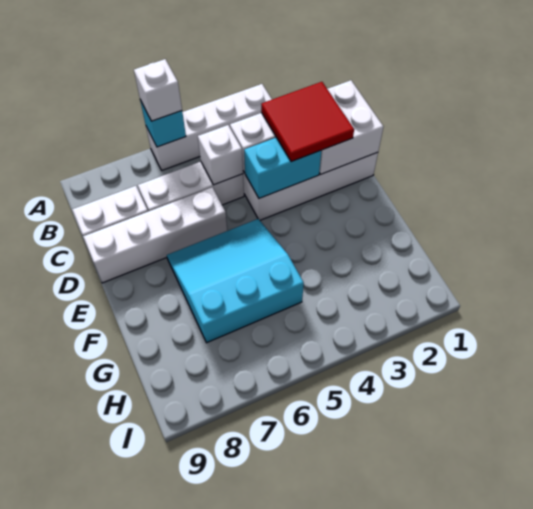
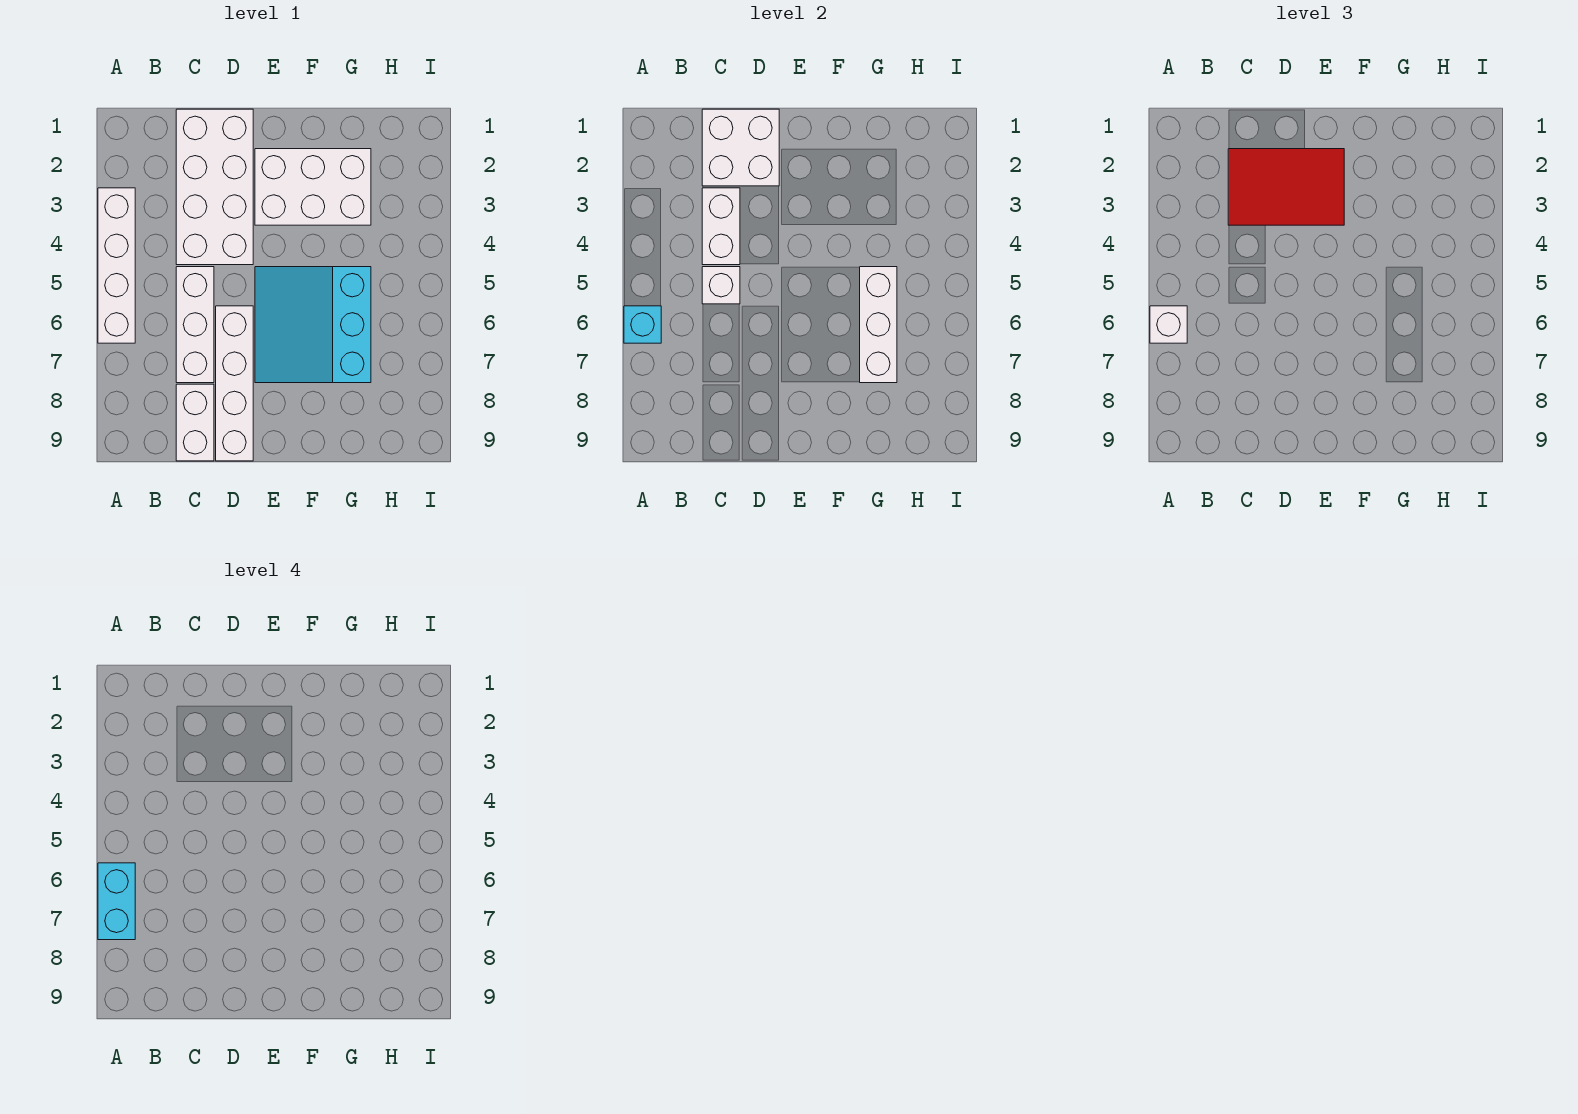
red tile C2:D3 level 3 -> red tile C2:E3 level 3
cyan brick D3:D4 level 2 -> cyan brick A6:A7 level 4
none -> white brick E2:G3 level 1
none -> white brick G5:G7 level 2

